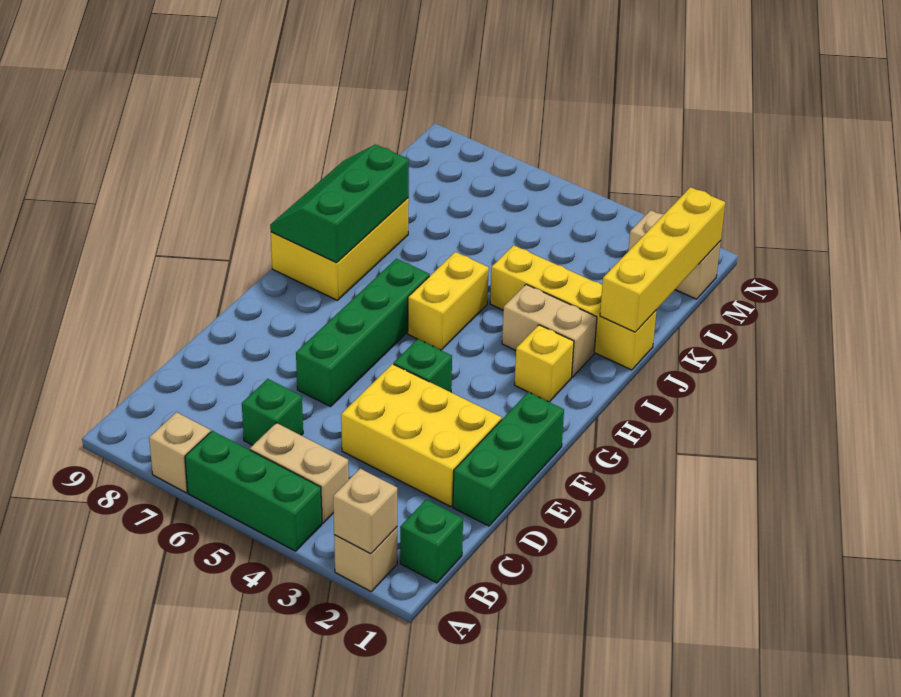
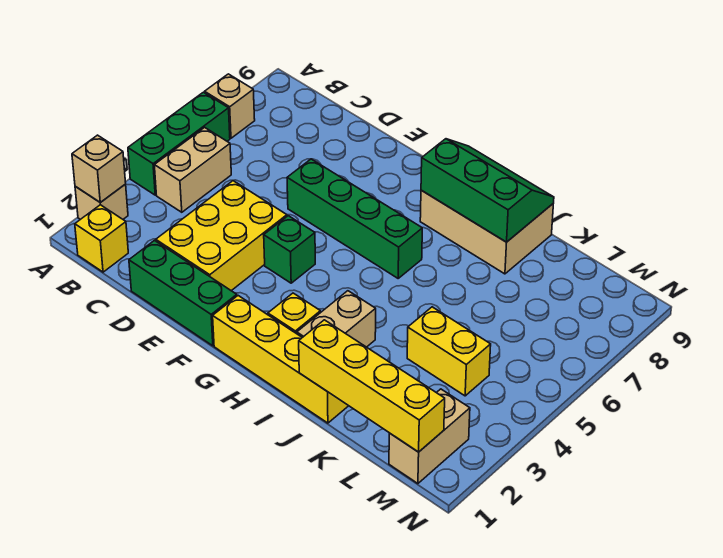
green brick B1 level 1 -> yellow brick B1 level 1
green brick C6 level 1 -> none
yellow brick H5:I5 level 1 -> yellow brick K4:L4 level 1
yellow brick H8:J9 level 1 -> tan brick H8:J9 level 1
yellow brick J1:J4 level 1 -> yellow brick G1:J1 level 1

